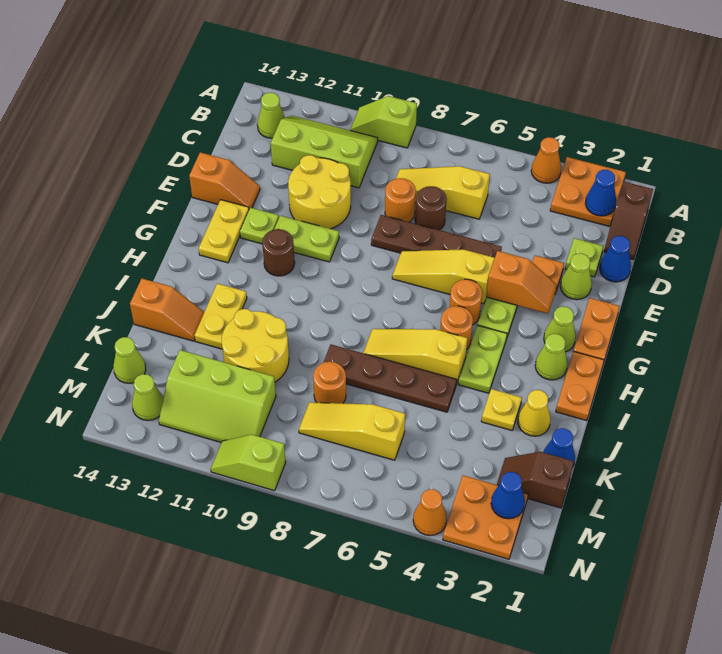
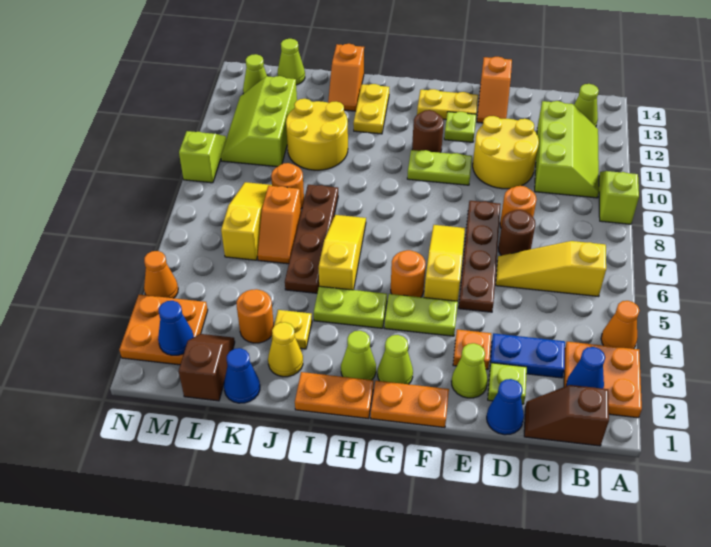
none -> blue plate C3:D3 level 1
yellow slope C6:C8 level 1 top 6 -> yellow slope B6:D6 level 1 top B
orange slope F3:F4 level 2 top 4 -> orange slope K6:K7 level 1 top 7
lime plate F10:F11 level 1 -> lime plate F10:G10 level 1
orange round brick H5 level 1 -> orange round brick K3 level 1
yellow plate I12:J12 level 1 -> yellow plate I12:I13 level 1

